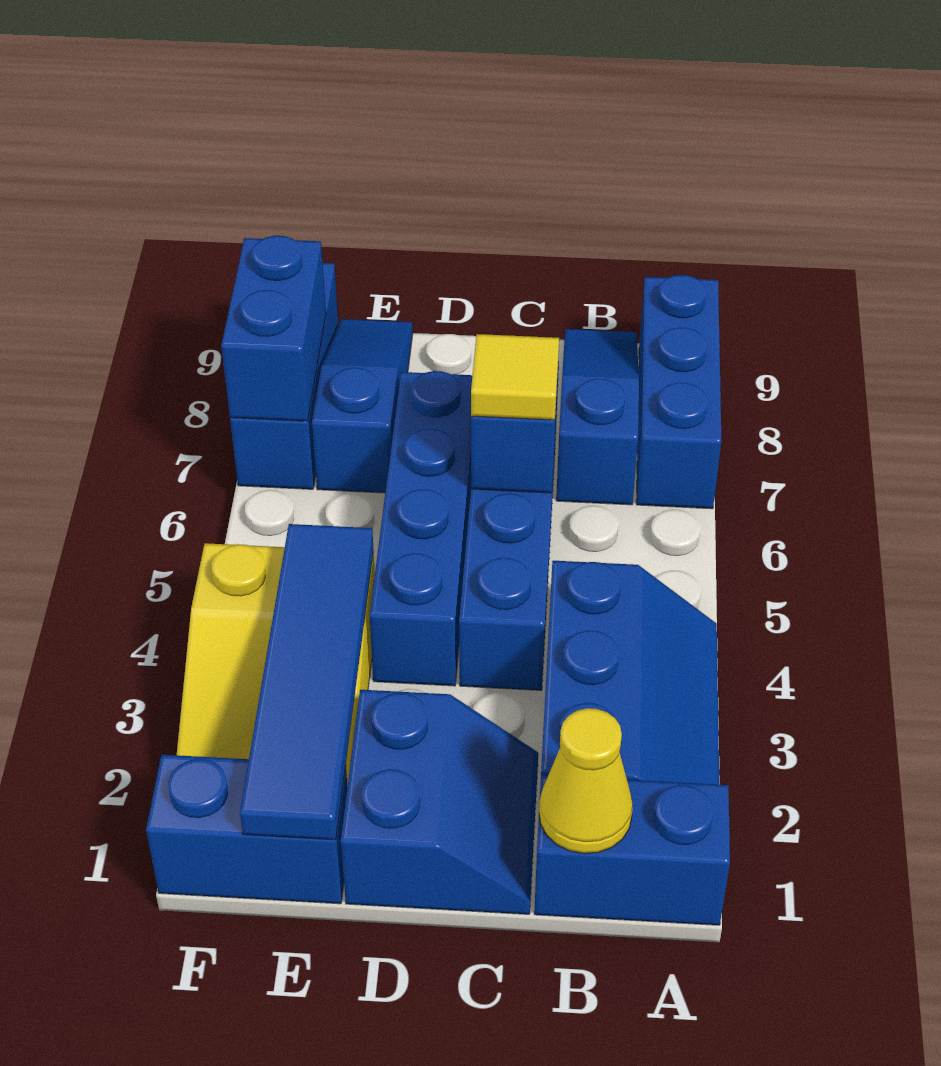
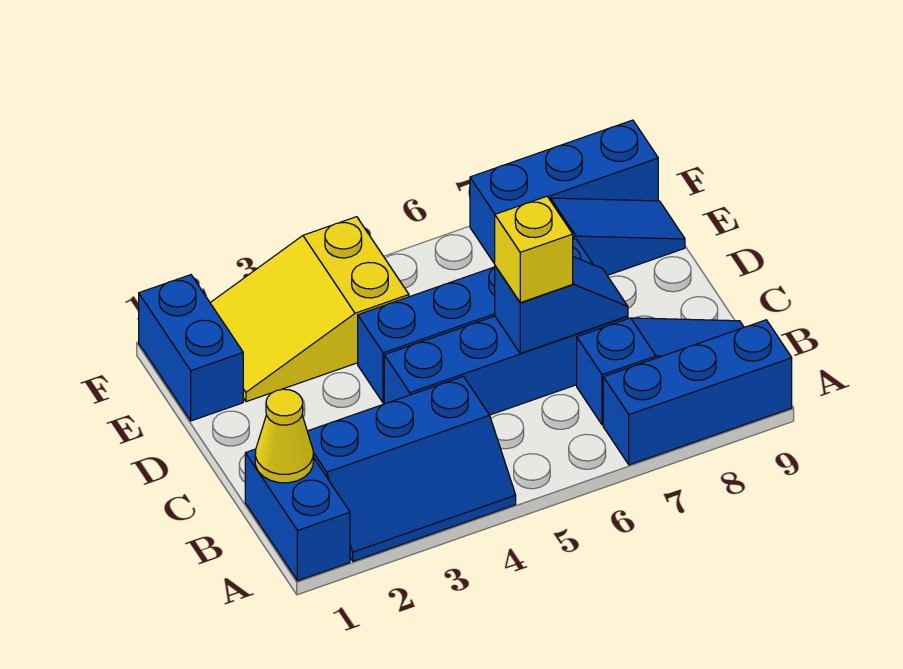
blue slope C1:D2 level 1 top D -> none
yellow tile C6 level 3 -> yellow brick C6 level 3
blue tile E1:E4 level 2 -> none
blue brick F7:F8 level 2 -> none

